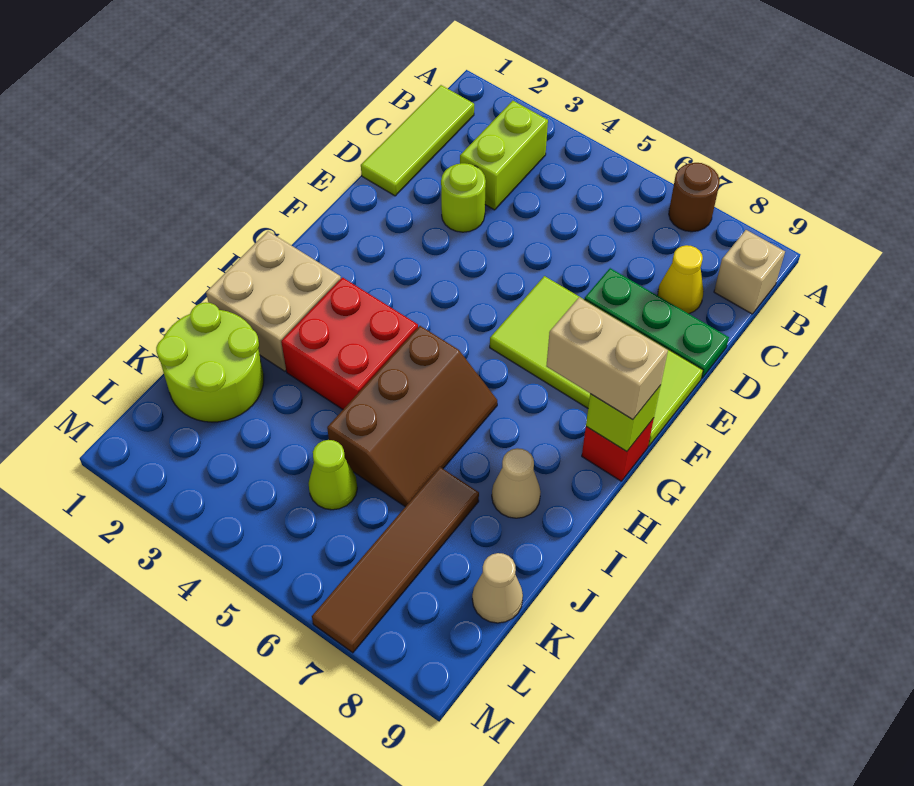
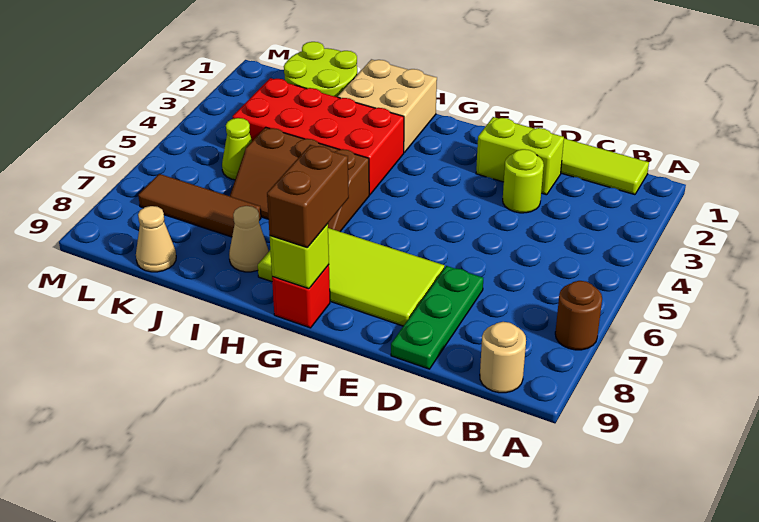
lime brick B3:C3 level 1 -> lime brick D2:E2 level 1
tan brick B9 level 1 -> tan round brick B9 level 1
yellow cone C8 level 1 -> none
lime tile E6:F9 level 1 -> lime tile E7:H8 level 1
tan brick G8:G9 level 3 -> brown brick G8:G9 level 3
red brick H3:I4 level 1 -> red brick H3:K4 level 1
brown tile J7:M7 level 1 -> brown tile J7:L7 level 1

